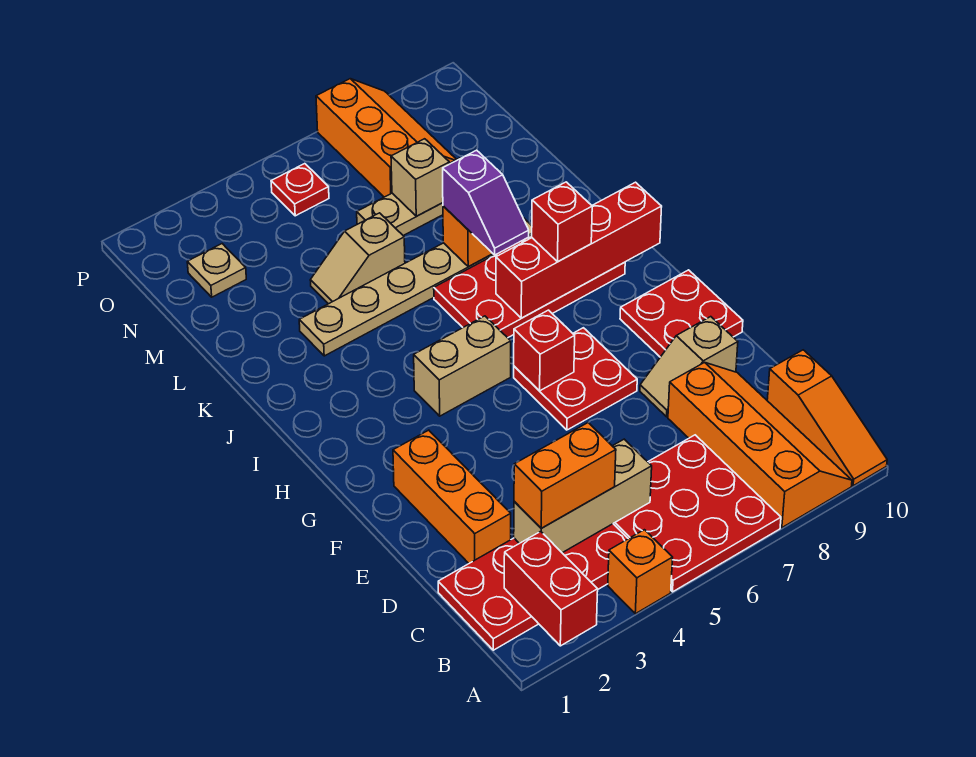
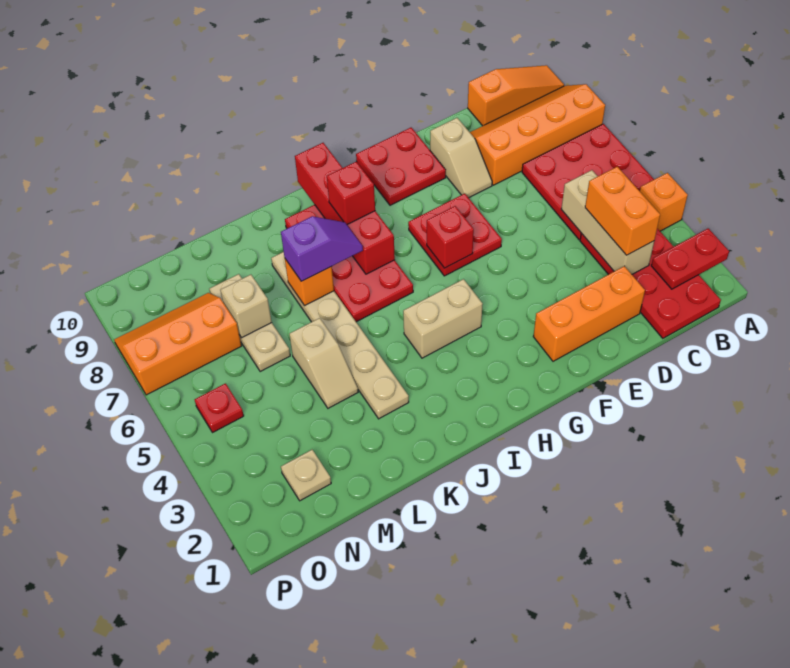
red brick A2:B2 level 2 -> red plate A2:B2 level 2
tan brick H4:H5 level 1 -> tan brick H4:I4 level 1

